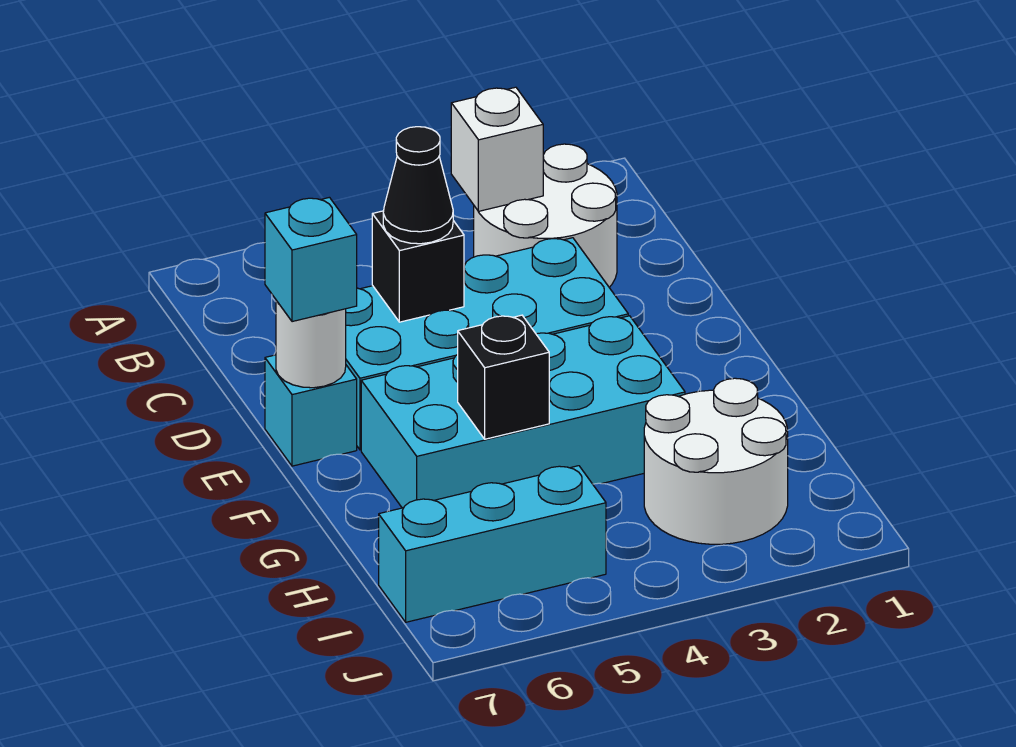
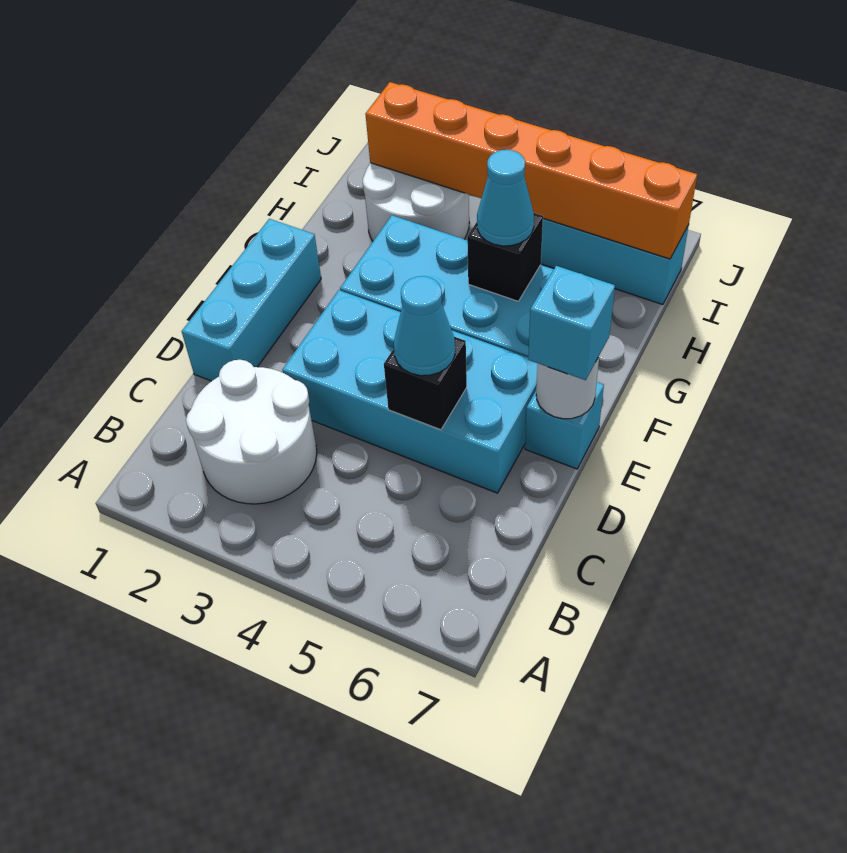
white brick B3 level 2 -> none
none -> cyan brick D1:F1 level 1
black cone D5 level 3 -> cyan cone D5 level 3
none -> cyan cone G5 level 3
none -> orange brick I2:I7 level 2

